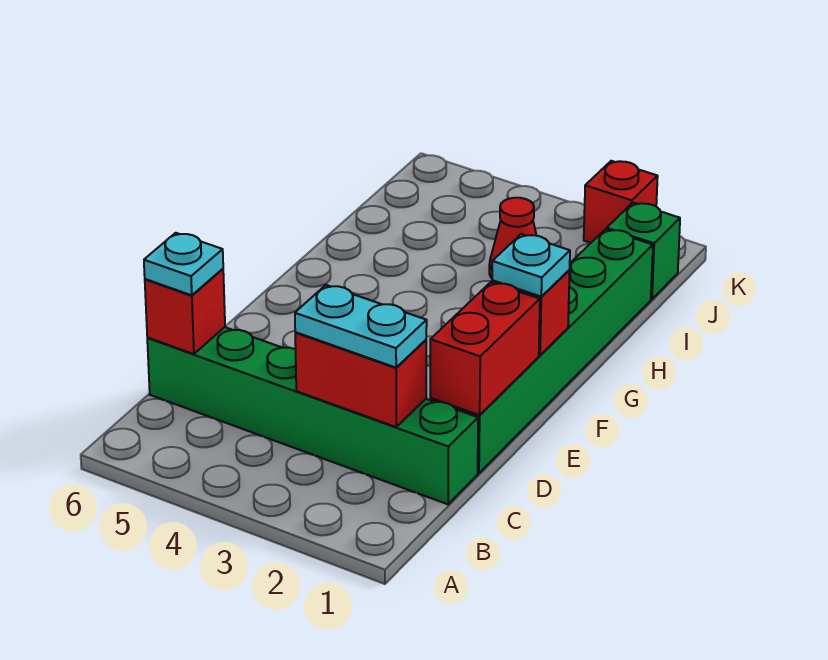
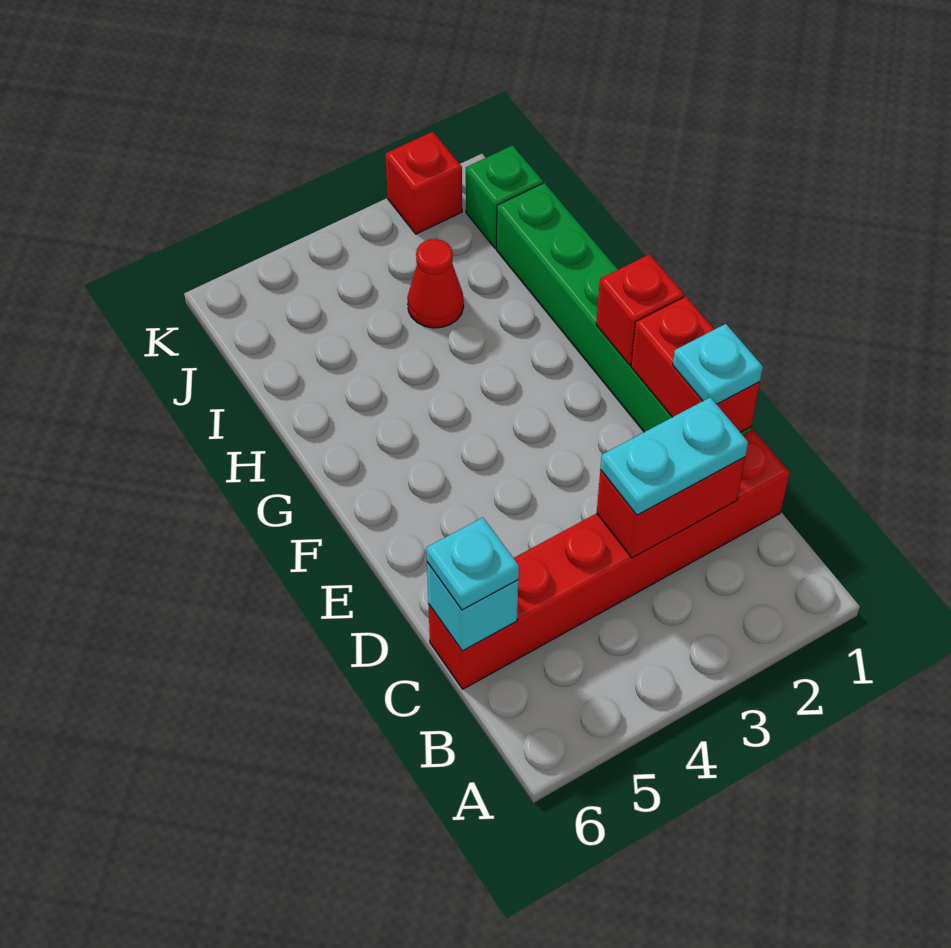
green brick C1:C6 level 1 -> red brick C1:C6 level 1
red brick C6 level 2 -> cyan brick C6 level 2
cyan plate F1 level 3 -> cyan plate D1 level 3

